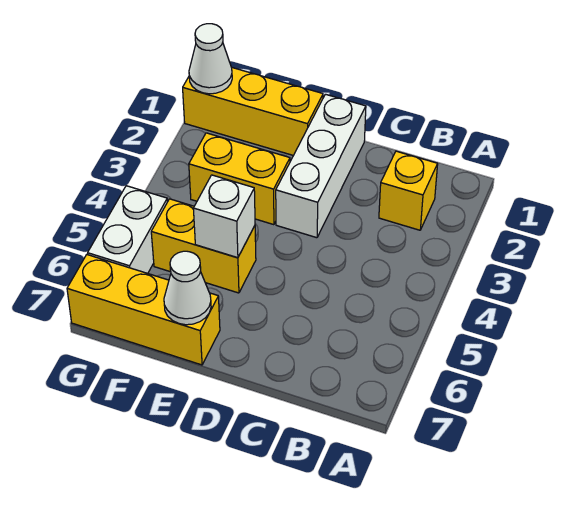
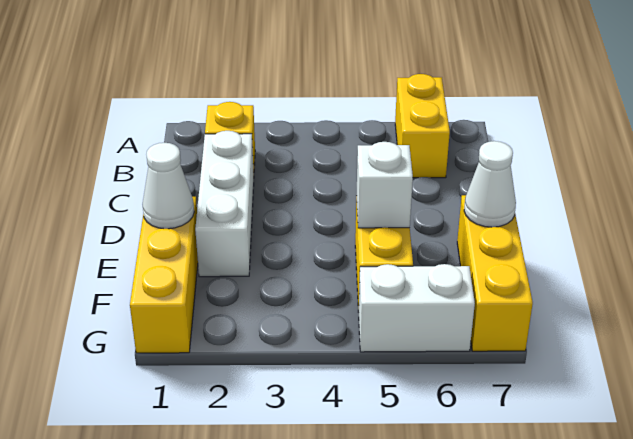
white brick D1:D3 level 1 -> white brick C2:E2 level 1
yellow brick E3:F3 level 1 -> yellow brick A6:B6 level 1
white cone G1 level 2 -> white cone E1 level 2

